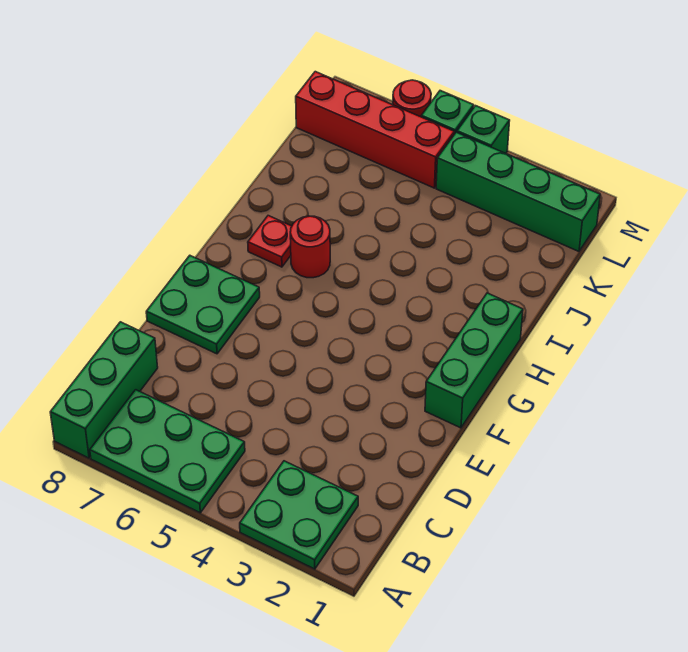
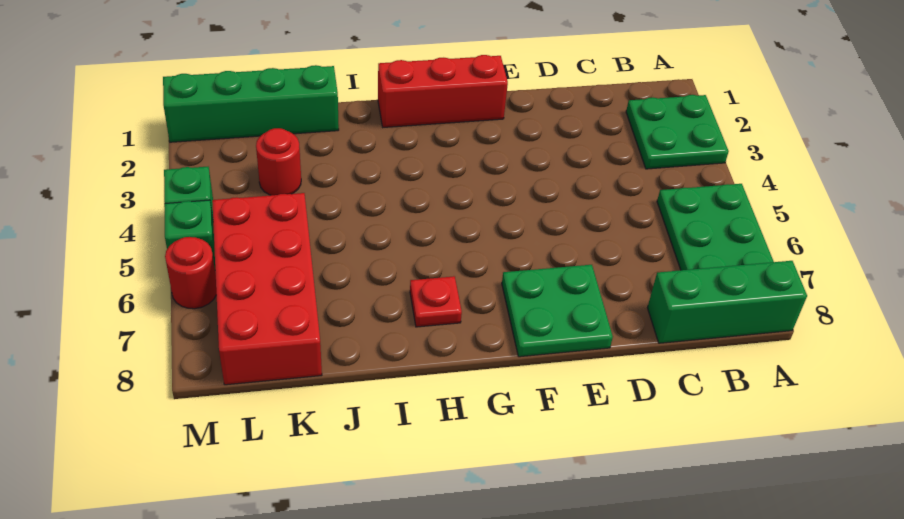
green brick F1:H1 level 1 -> red brick F1:H1 level 1
red round brick H6 level 1 -> red round brick K3 level 1
green brick L1:L4 level 1 -> green brick J1:M1 level 1
red brick L5:L8 level 1 -> red brick K5:L8 level 1

